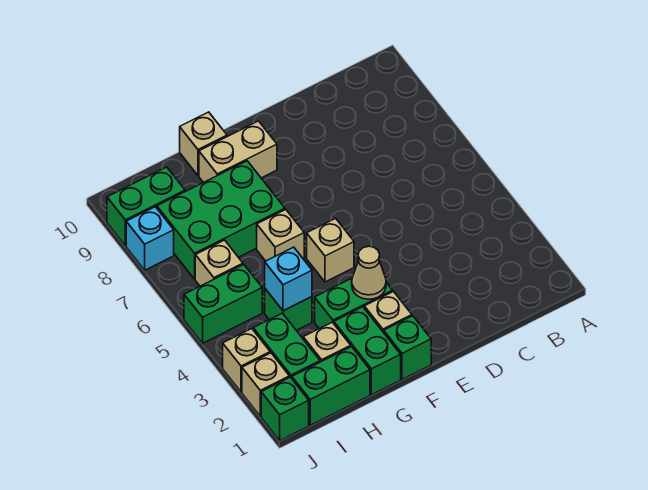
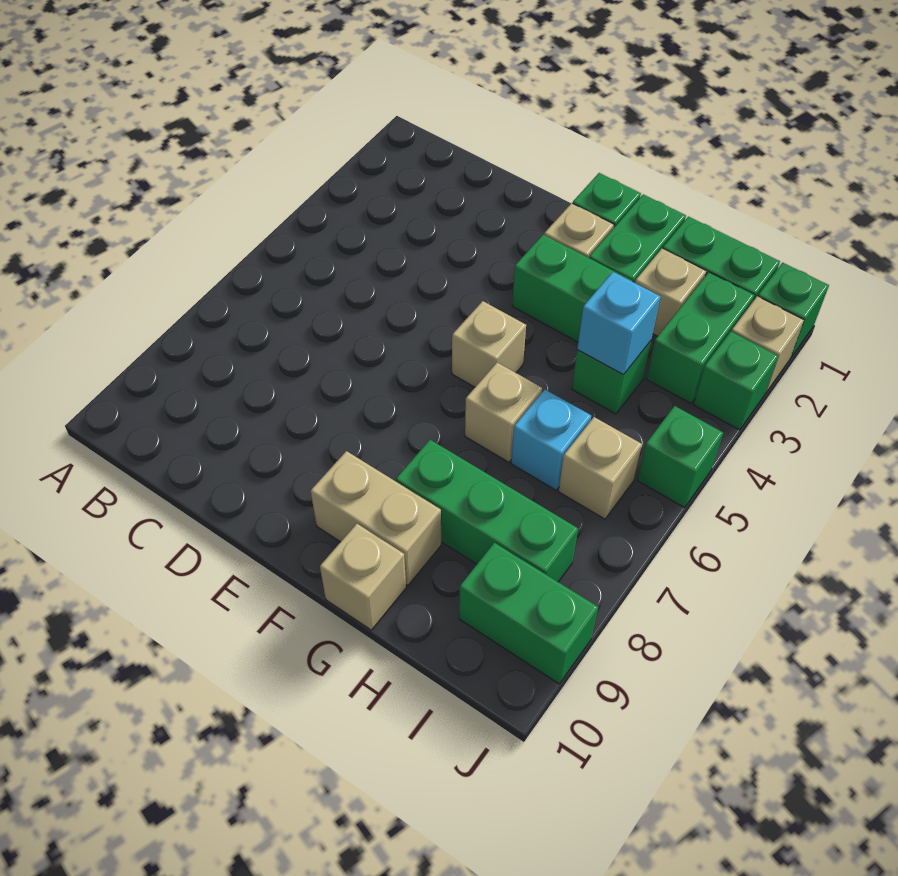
tan cone F3 level 2 -> none
green brick G7:I8 level 1 -> green brick G8:I8 level 1
green brick I5:J5 level 1 -> green brick J5 level 1
tan brick J3 level 1 -> green brick J3 level 1
cyan brick J8 level 1 -> cyan brick H6 level 1

